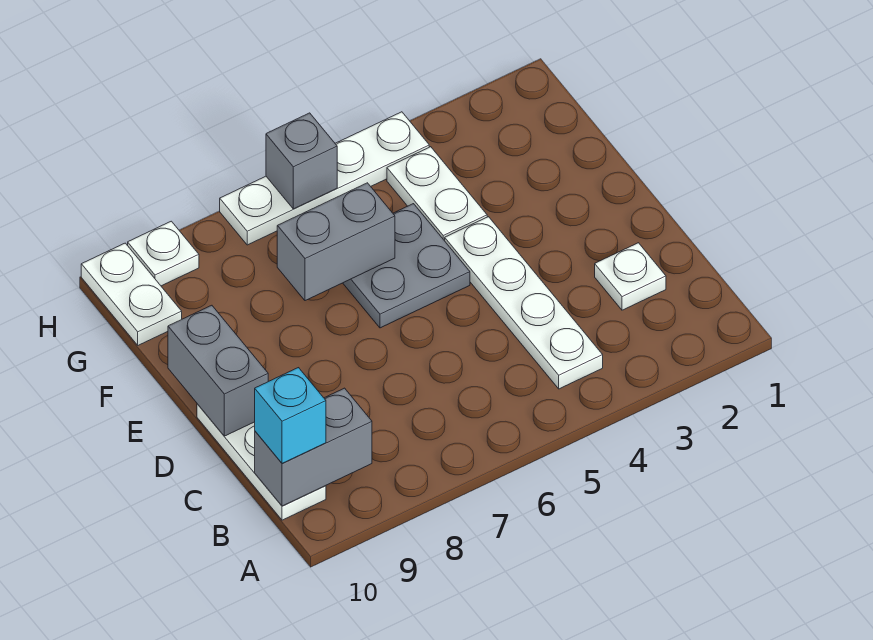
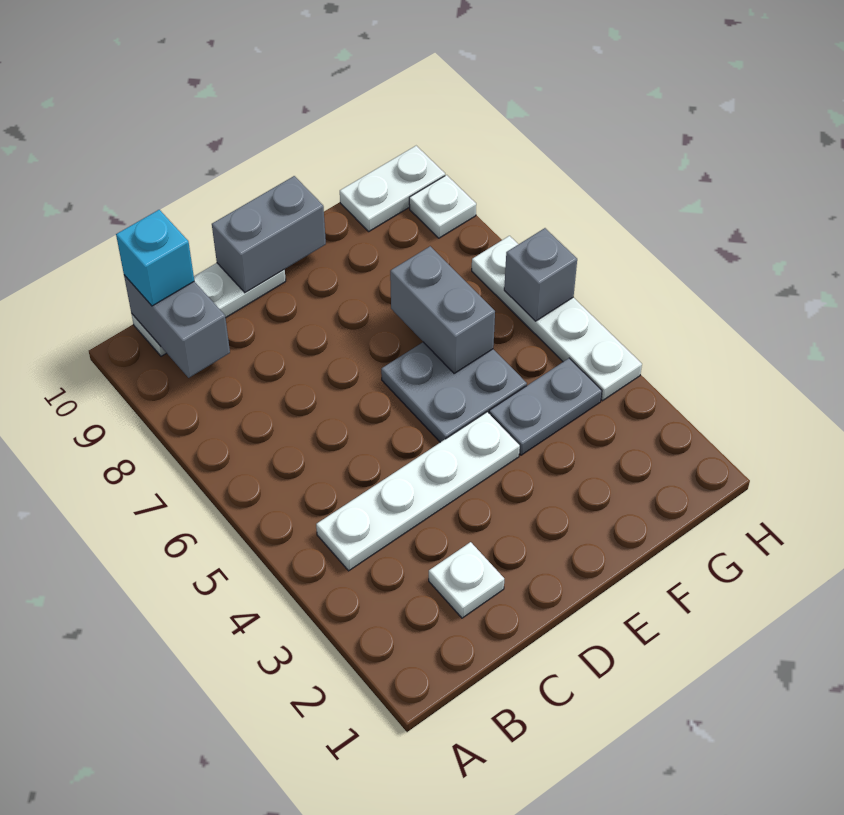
white plate F4:G4 level 1 -> grey plate F4:G4 level 1

